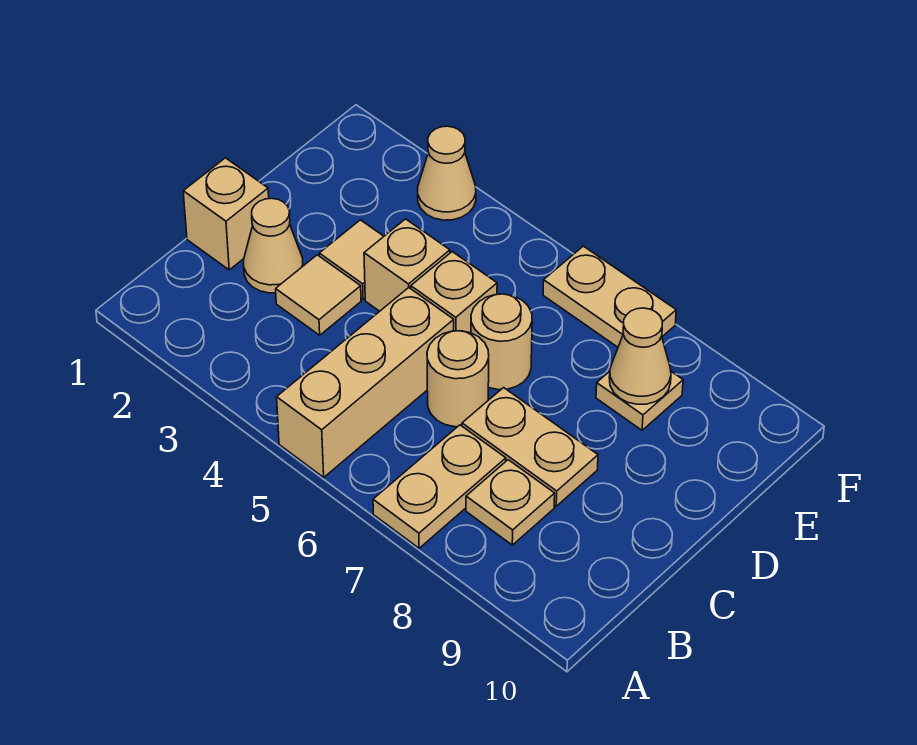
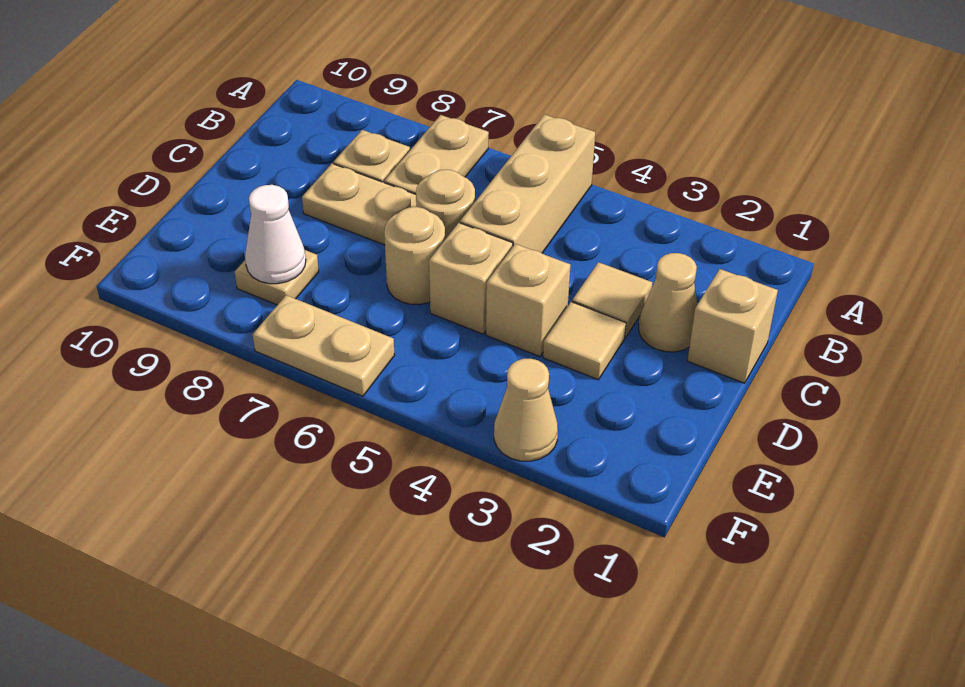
tan cone E8 level 2 -> white cone E8 level 2

